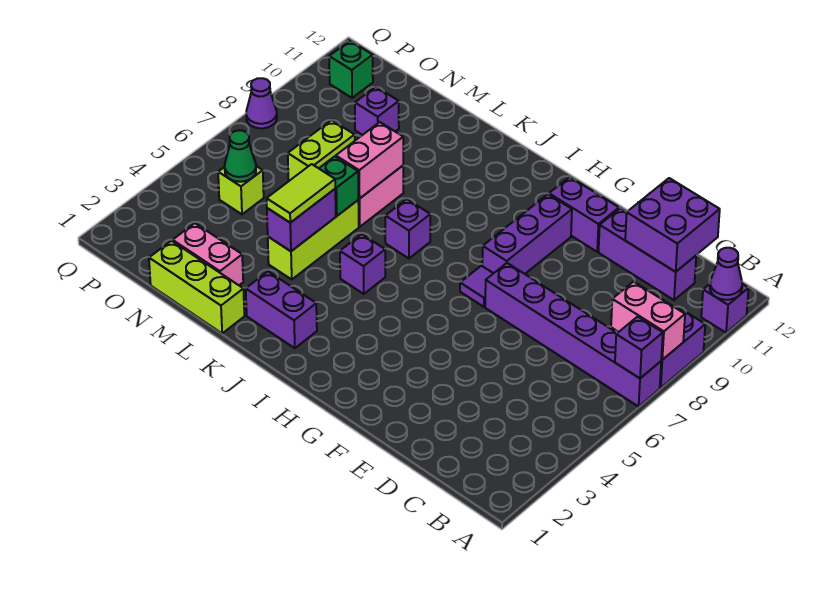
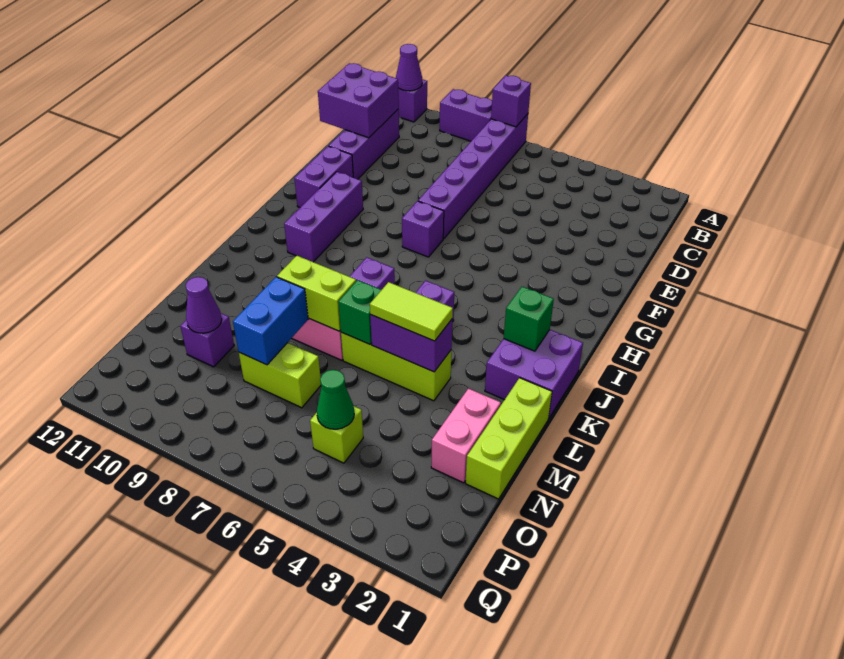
pink brick A8:B8 level 2 -> none
purple tile G7 level 1 -> purple brick G7 level 1
purple brick G8:G10 level 1 -> purple brick G10:I10 level 1
purple brick J2:K2 level 1 -> purple brick J1:K2 level 1
pink brick L7:L8 level 2 -> lime brick L7:L8 level 2
none -> blue brick M8:N8 level 2
green brick P11 level 1 -> green brick J2 level 2
purple cone Q8 level 1 -> purple cone N10 level 2

